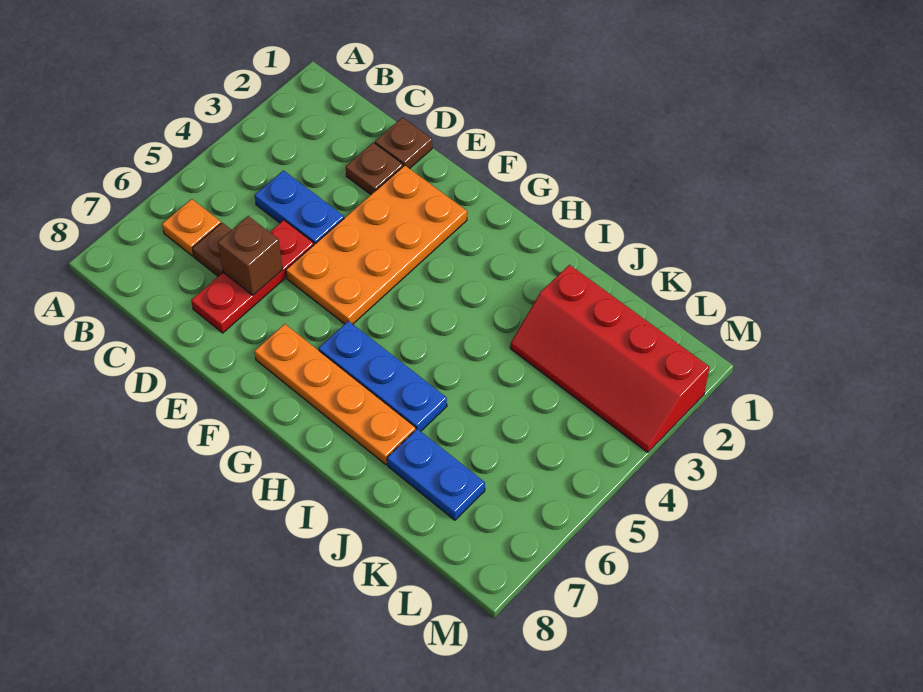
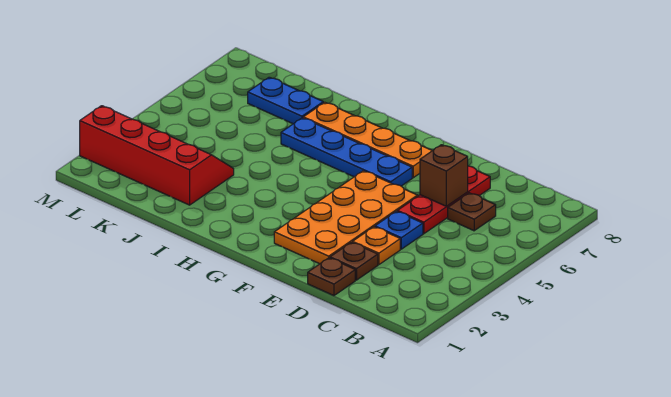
orange plate B6 level 1 -> orange plate D3 level 1
blue plate C4:D4 level 1 -> blue plate D4 level 1
blue plate G6:I6 level 1 -> blue plate F6:I6 level 1

